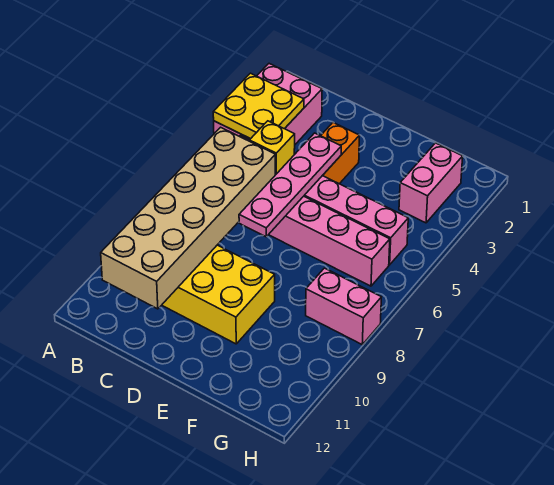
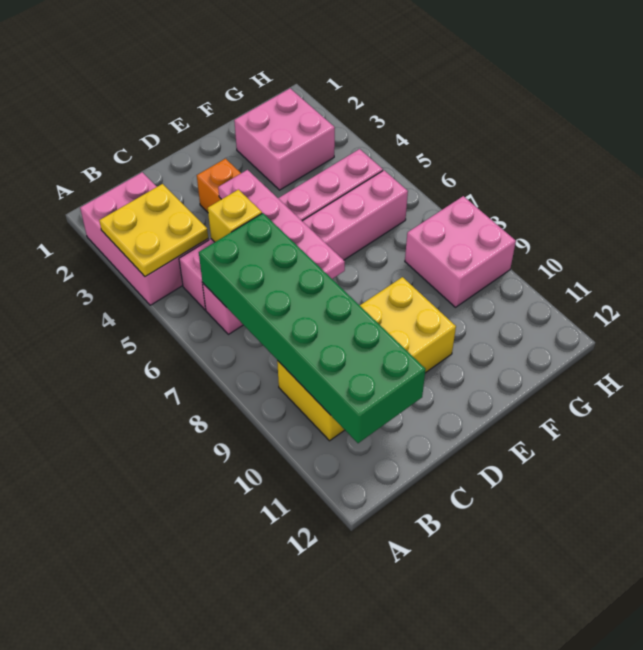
tan brick B6:C11 level 2 -> green brick B6:C11 level 2
pink brick G2:G3 level 1 -> pink brick F2:G3 level 1
pink brick G8:H8 level 1 -> pink brick G8:H9 level 1

